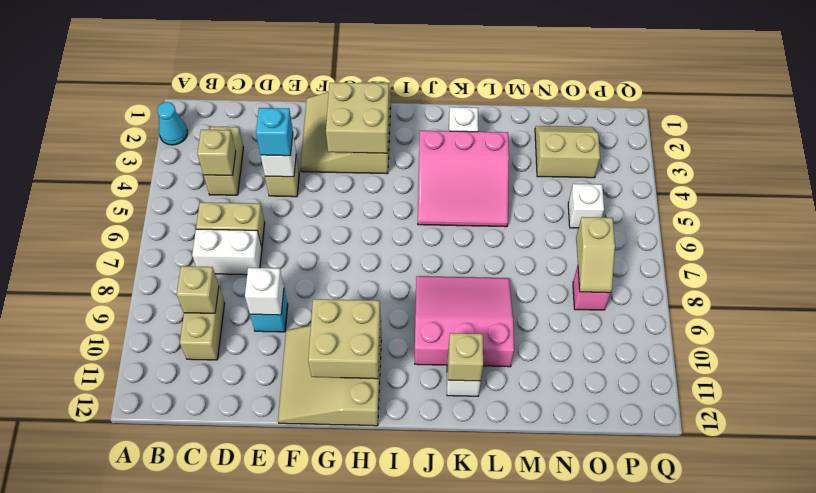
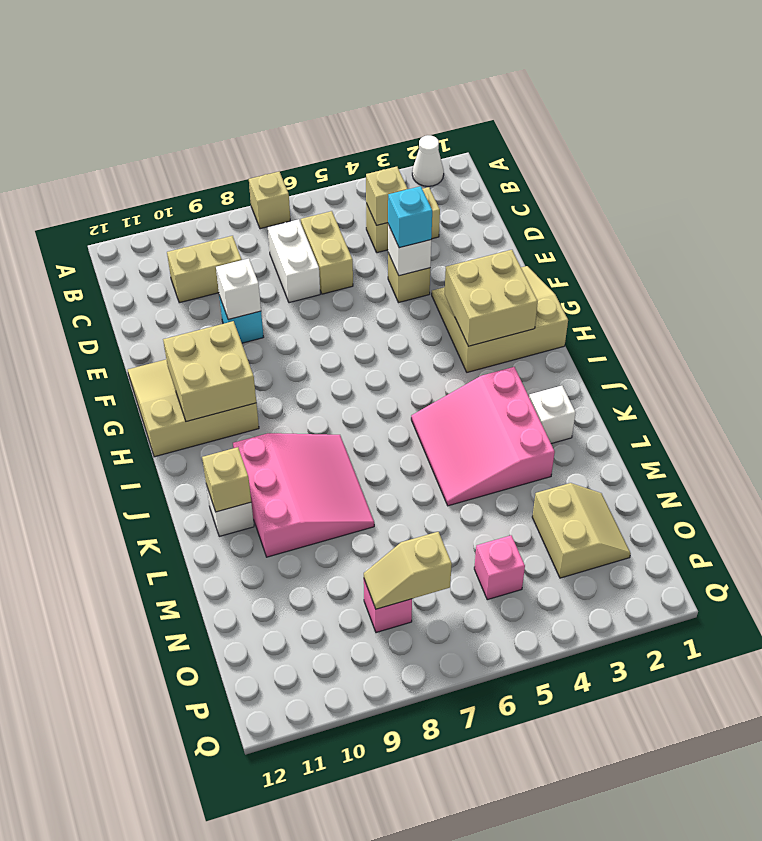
cyan cone A2 level 1 -> white cone A2 level 1
tan brick C9 level 2 -> tan brick A7 level 1
white brick O5 level 1 -> pink brick O5 level 1

